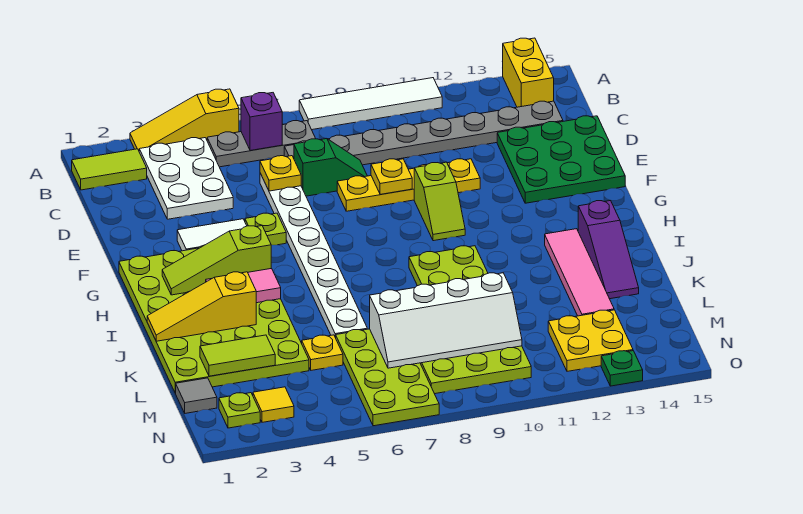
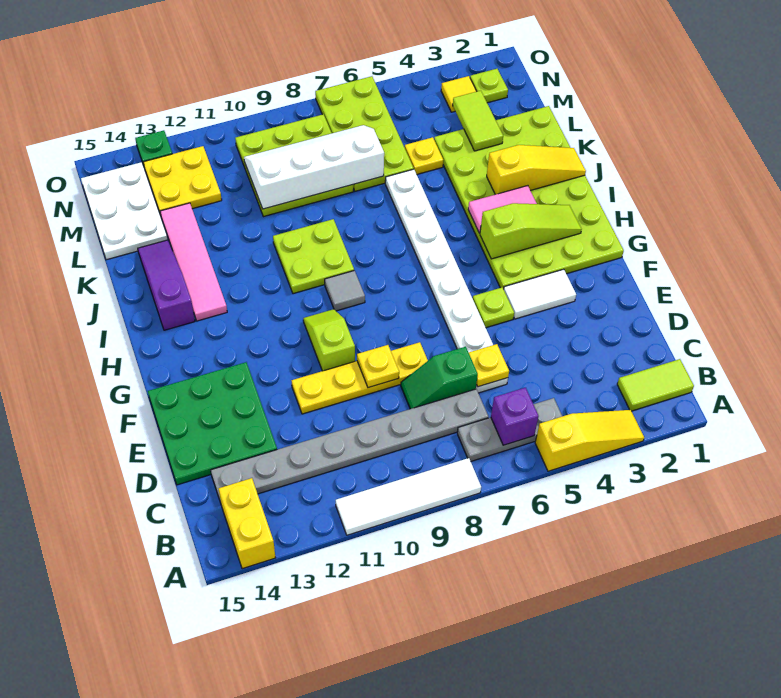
white plate B3:D4 level 1 -> white plate L14:N15 level 1
lime tile L2:L3 level 2 -> lime tile L3:M3 level 2
grey tile M1 level 1 -> grey tile H9 level 1

